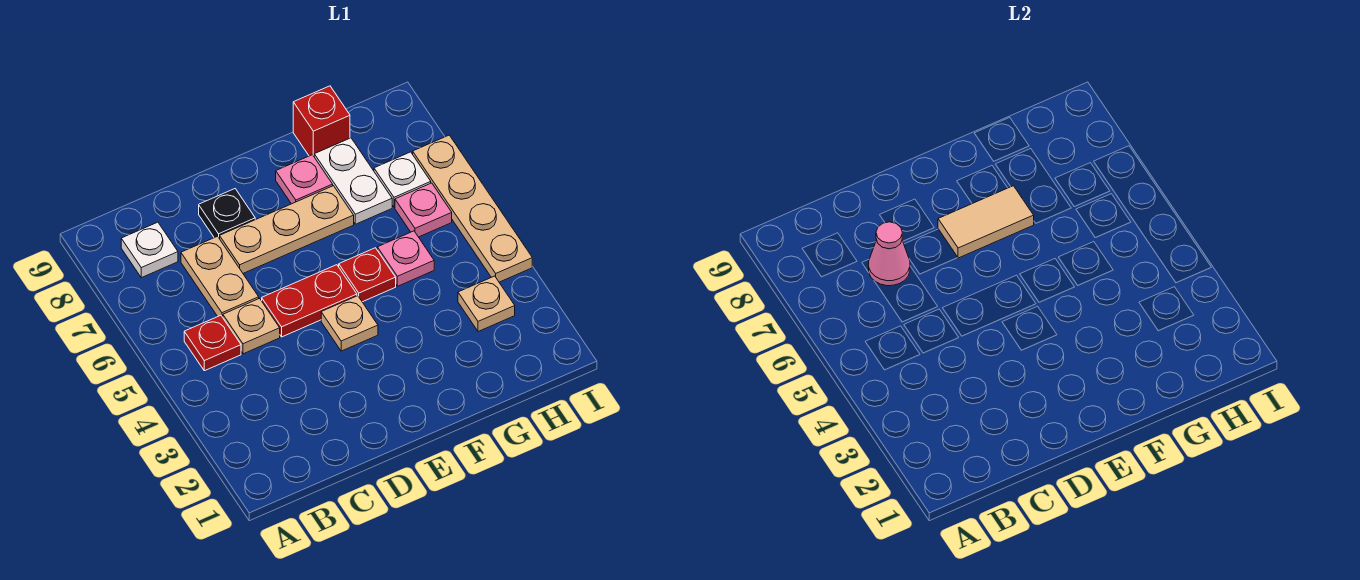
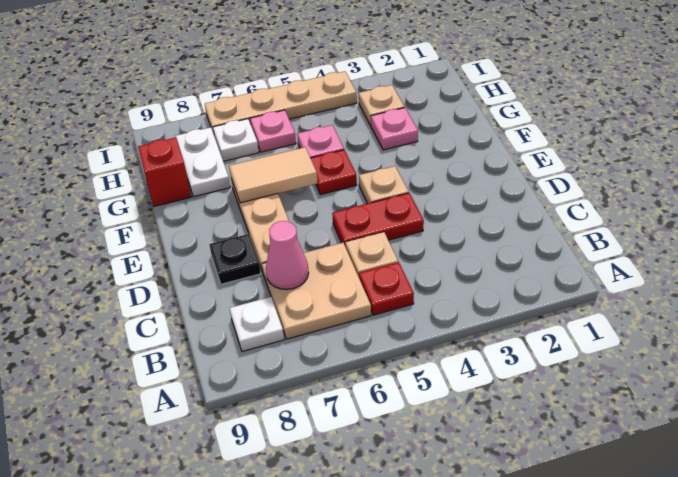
tan plate C6:C7 level 1 -> tan plate B6:C7 level 1
red plate D5:E5 level 1 -> red plate D4:D5 level 1
tan tile E7:F7 level 2 -> tan tile F6:F7 level 2
pink plate F8 level 1 -> pink plate G3 level 1
white plate G7:G8 level 1 -> white plate G8:H8 level 1

